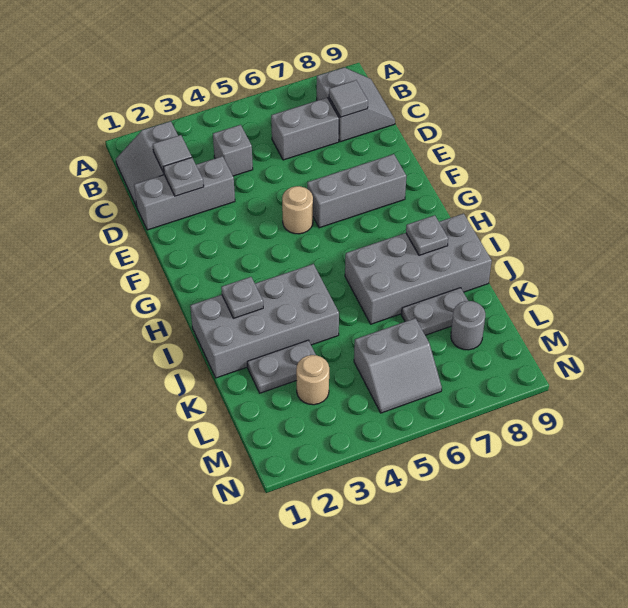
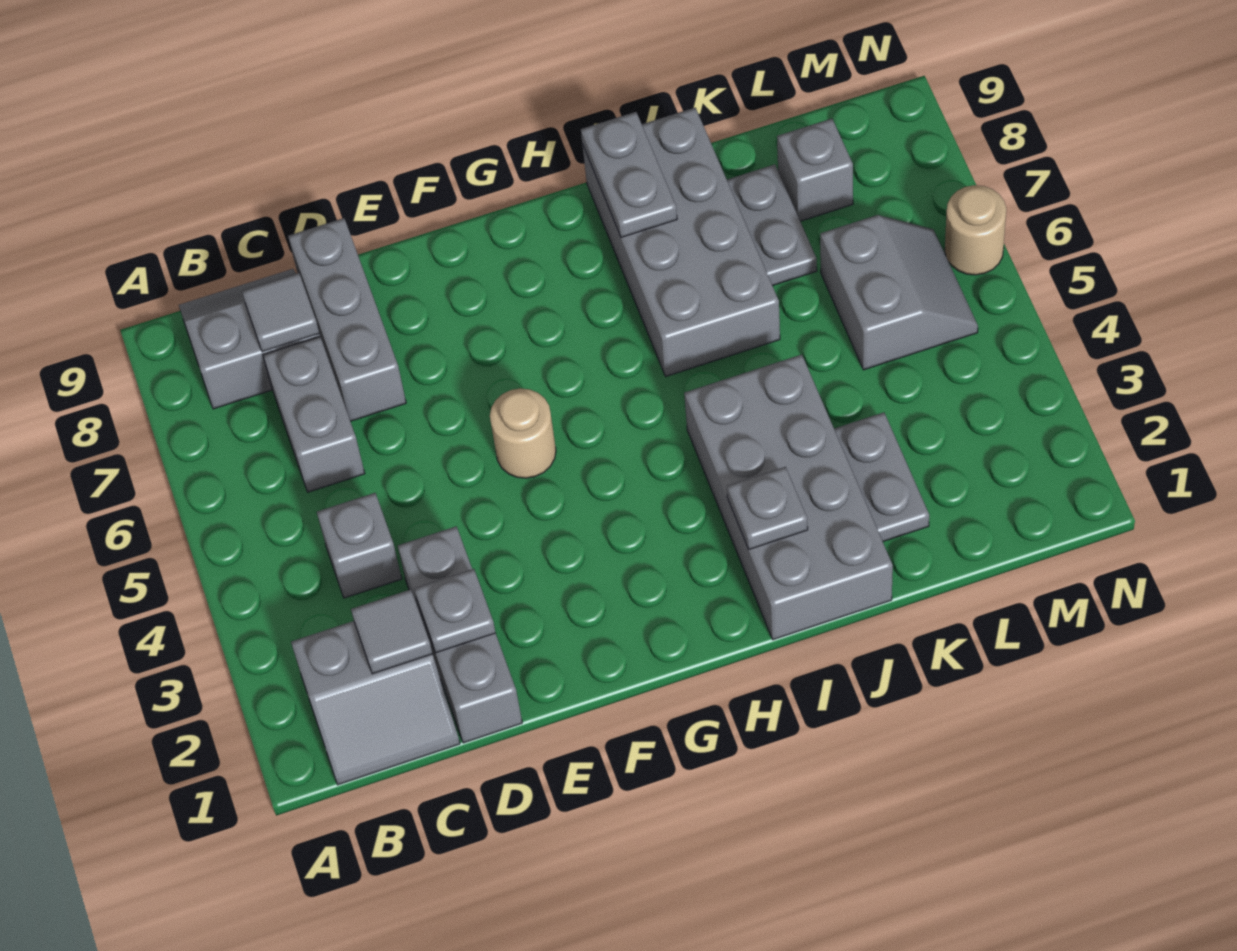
grey brick F6:F8 level 1 -> grey brick D7:D9 level 1
grey plate I8 level 2 -> grey plate I8:I9 level 2
tan round brick L3 level 1 -> tan round brick N6 level 1
grey round brick L8 level 1 -> grey brick L8 level 1

